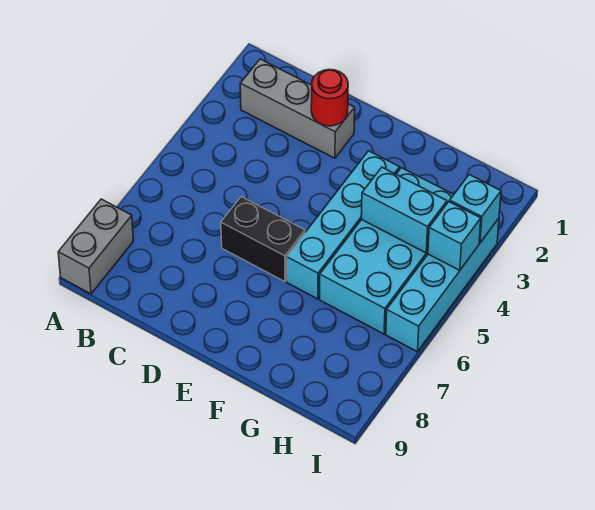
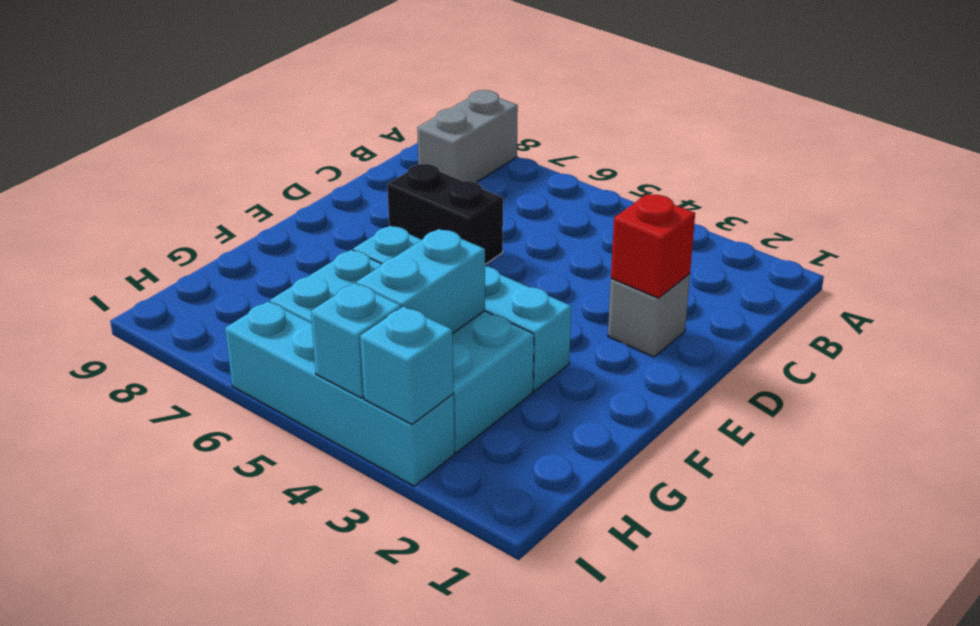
grey brick A8:A9 level 1 -> grey brick A8:B8 level 1
grey brick B2:D2 level 1 -> grey brick D2 level 1
red round brick D2 level 2 -> red brick D2 level 2
black brick D6:E6 level 1 -> black brick D6:D7 level 1

